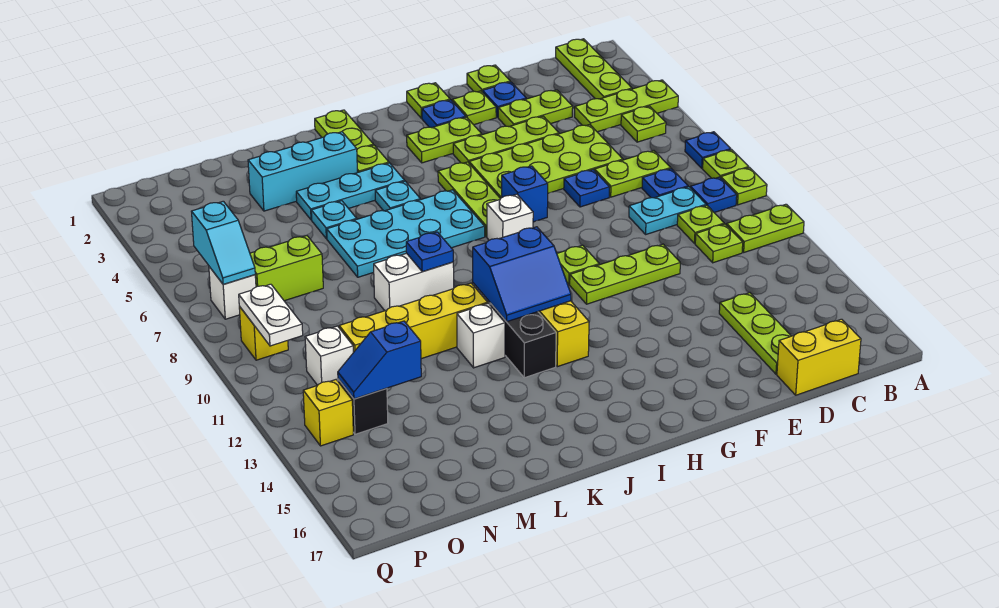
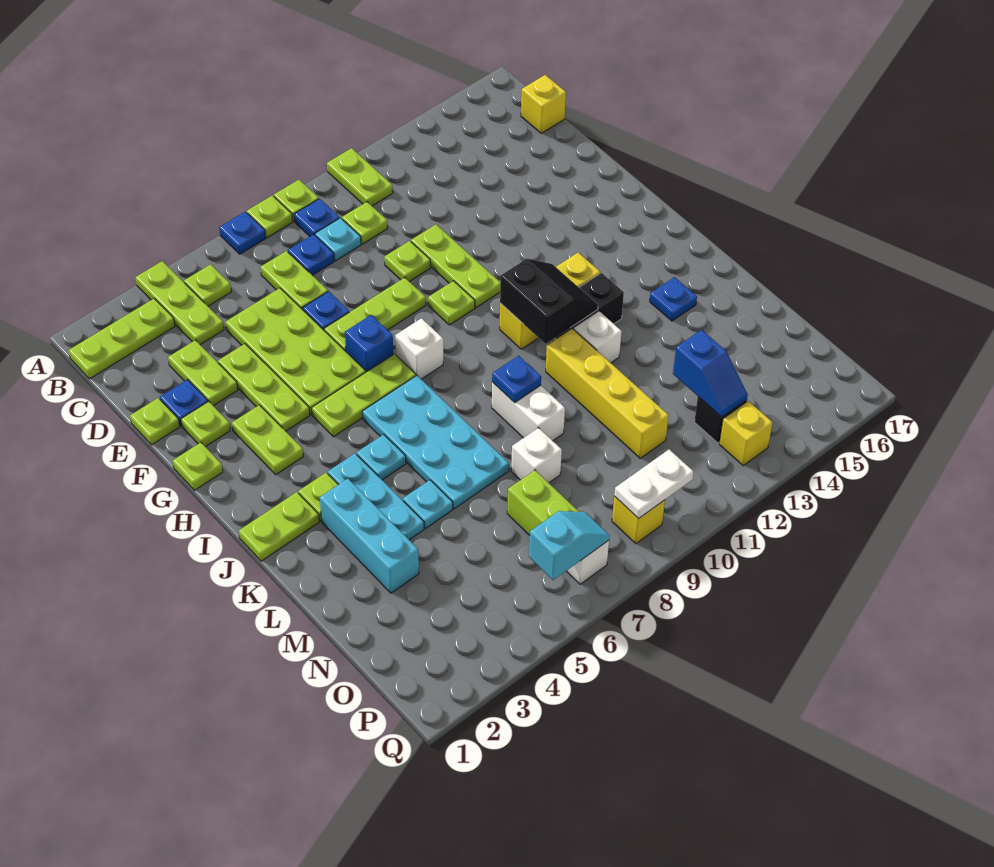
cyan plate C9:D9 level 1 -> cyan plate C9 level 1
lime plate C11 level 1 -> lime plate E10 level 1
yellow brick C17:D17 level 1 -> yellow brick C17 level 1
lime plate D14:D16 level 1 -> lime plate F7:F9 level 1
blue plate G2 level 1 -> blue plate K15 level 1
blue slope I11:J12 level 2 top 11 -> black slope I11:J12 level 2 top 11
white brick O11 level 1 -> white brick M8 level 1

